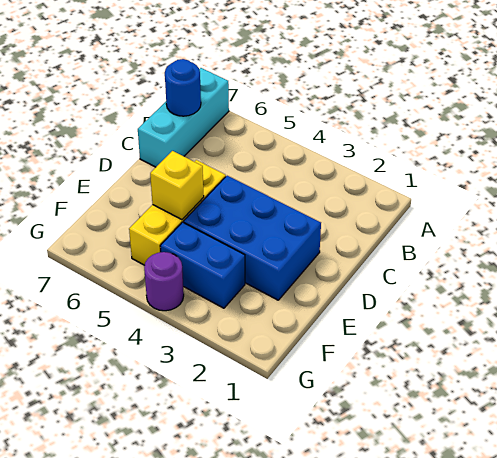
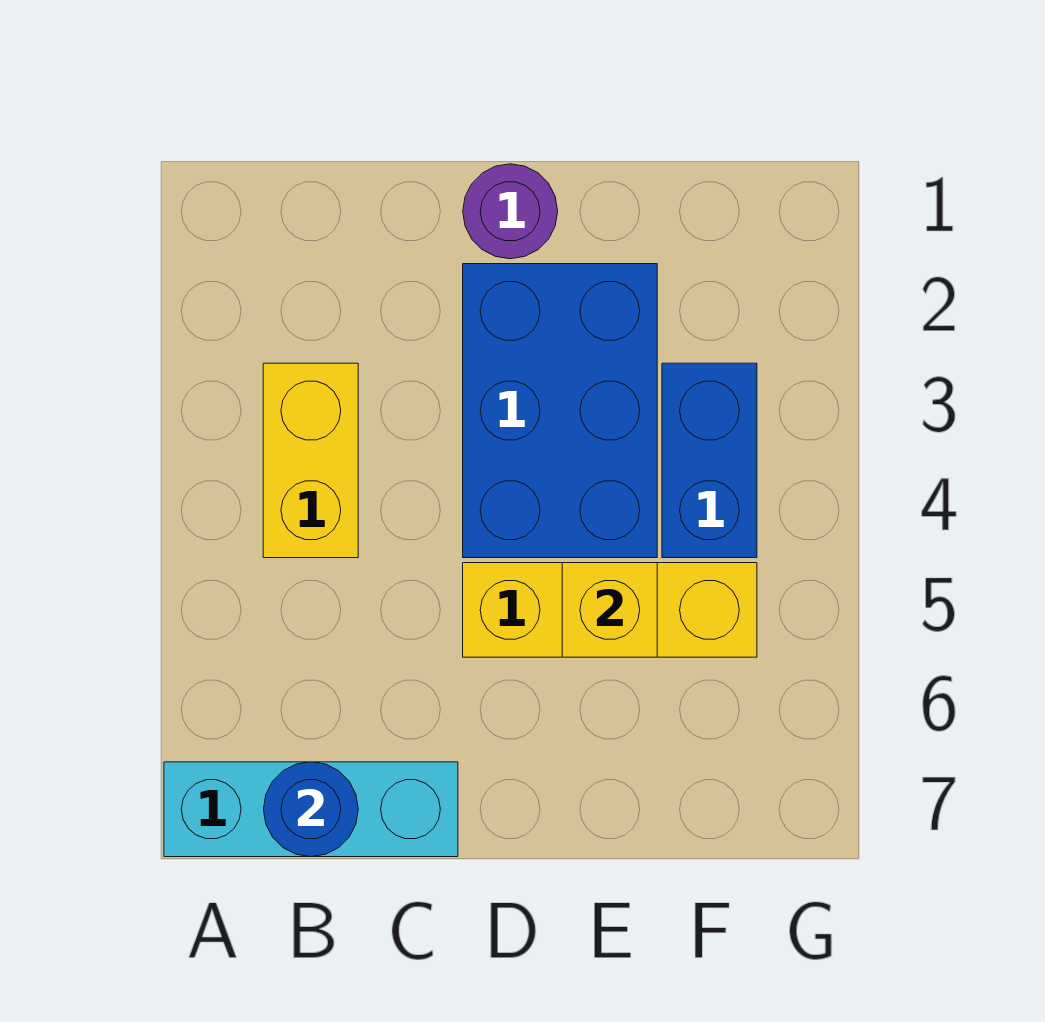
none -> yellow brick B3:B4 level 1
purple round brick G4 level 1 -> purple round brick D1 level 1

